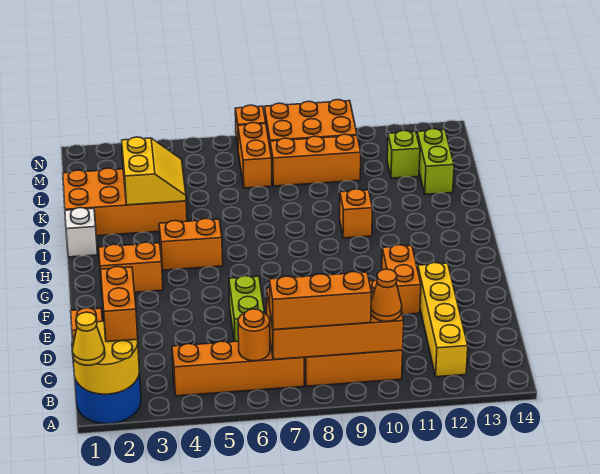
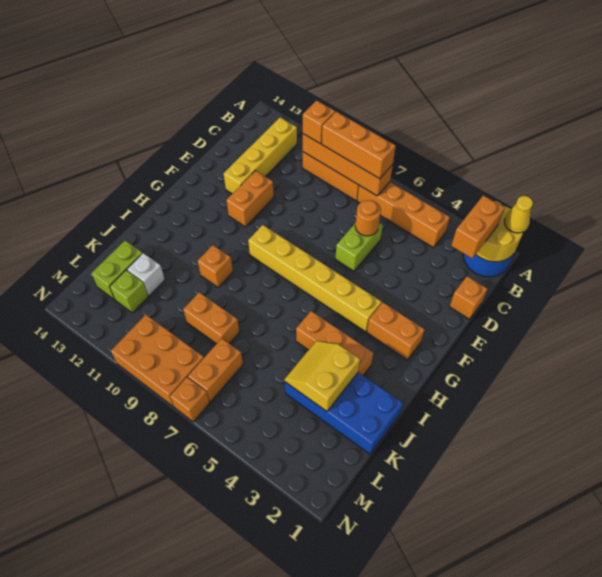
orange round brick B6 level 2 -> orange round brick D6 level 2
orange brick B7:C10 level 2 -> orange brick B7:B10 level 2
orange cone B10 level 3 -> orange brick B10 level 3
none -> yellow brick G4:G9 level 1
orange brick H4:H5 level 1 -> orange brick K8:K9 level 1
white brick I1 level 1 -> white brick K12 level 1
orange brick J1:K4 level 1 -> blue brick J1:K4 level 1
orange brick L8:L10 level 1 -> orange brick I3:I5 level 1

